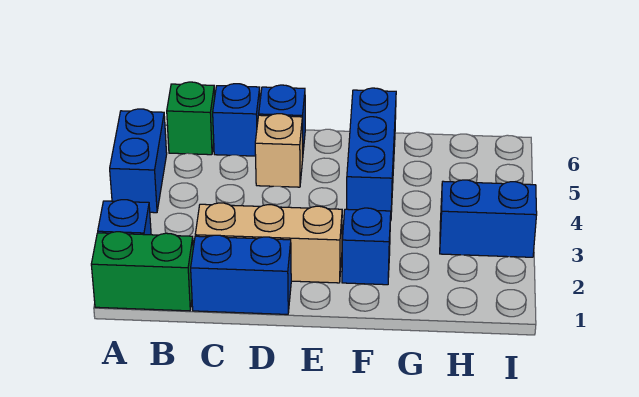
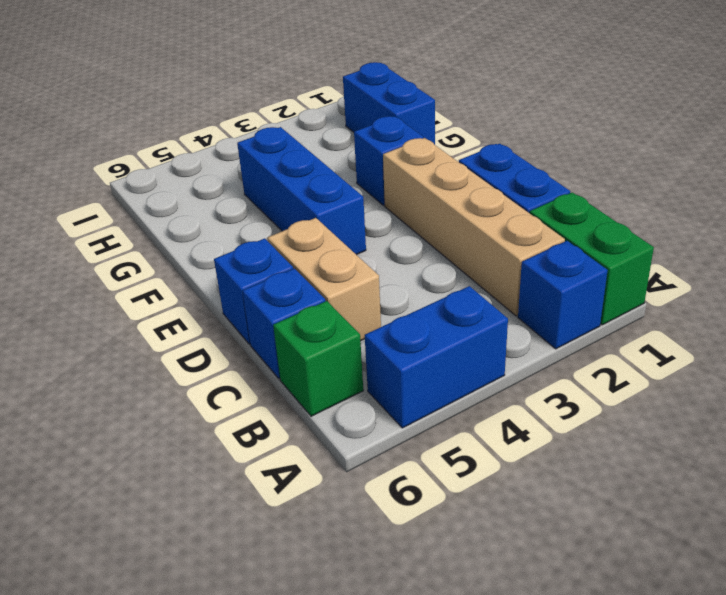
tan brick C2:E2 level 1 -> tan brick B2:E2 level 1
tan brick D5 level 1 -> tan brick C5:D5 level 1
blue brick F4:F6 level 1 -> blue brick E4:G4 level 1
blue brick H3:I3 level 1 -> blue brick G1:H1 level 1

